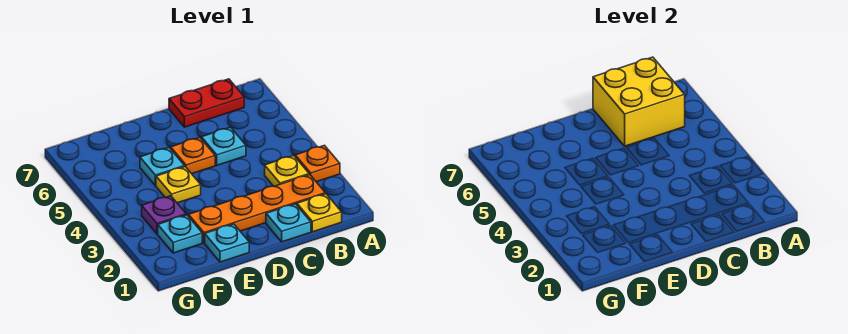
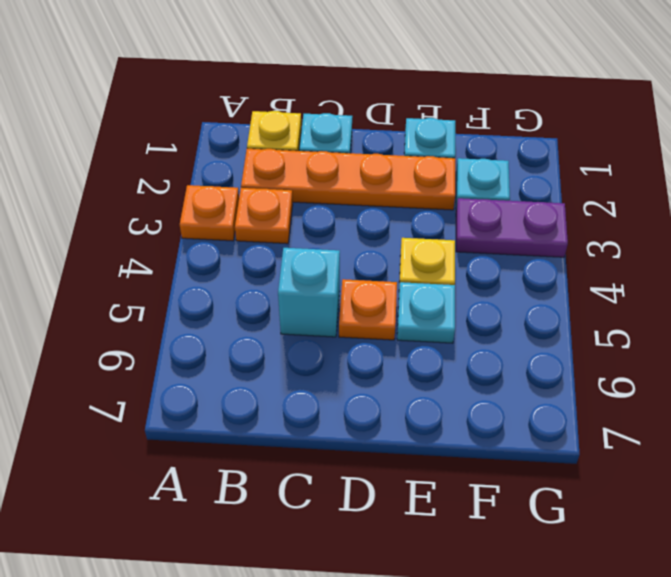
yellow plate B3 level 1 -> orange plate B3 level 1
yellow brick B6:C7 level 2 -> none
red plate B7:C7 level 1 -> none
cyan plate C5 level 1 -> cyan brick C5 level 1
purple plate F3 level 1 -> purple plate F3:G3 level 1

